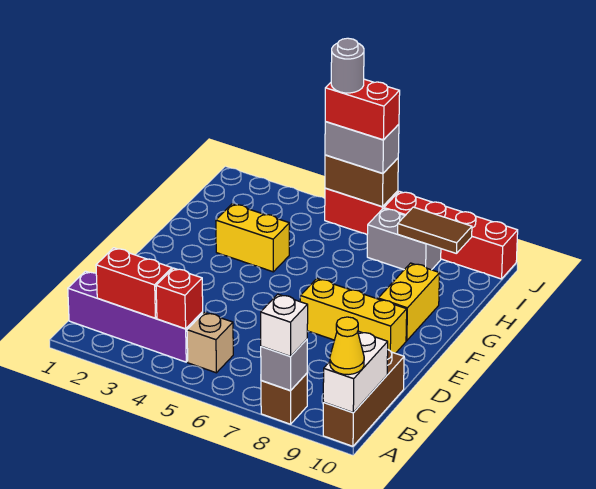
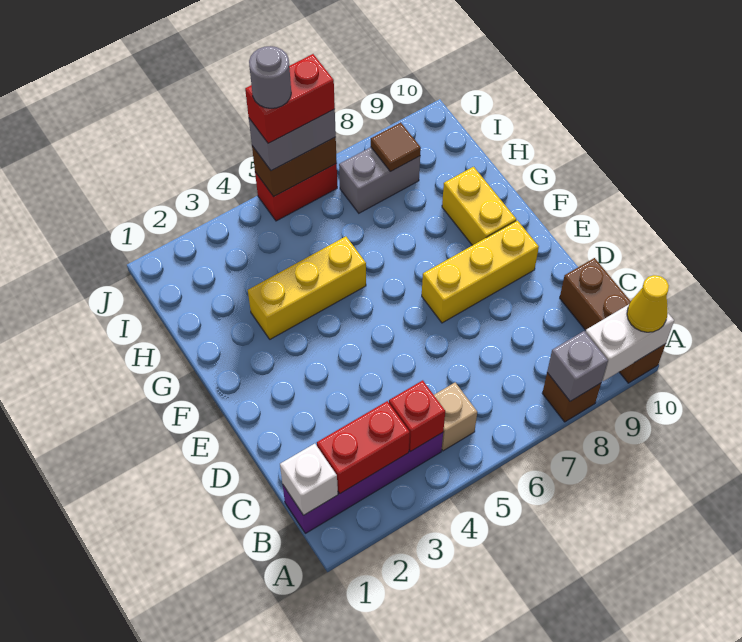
white brick A8 level 3 -> white brick B1 level 2
white brick A10:B10 level 2 -> white brick A9:A10 level 2
yellow brick G3:G4 level 1 -> yellow brick G3:G5 level 1
brown tile I8:I9 level 2 -> brown tile I8 level 2
red brick J7:J10 level 1 -> none

